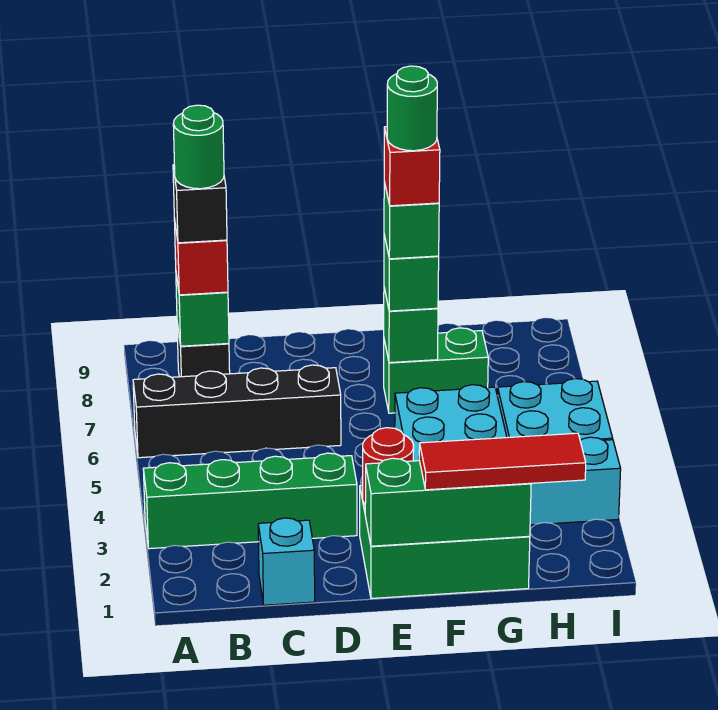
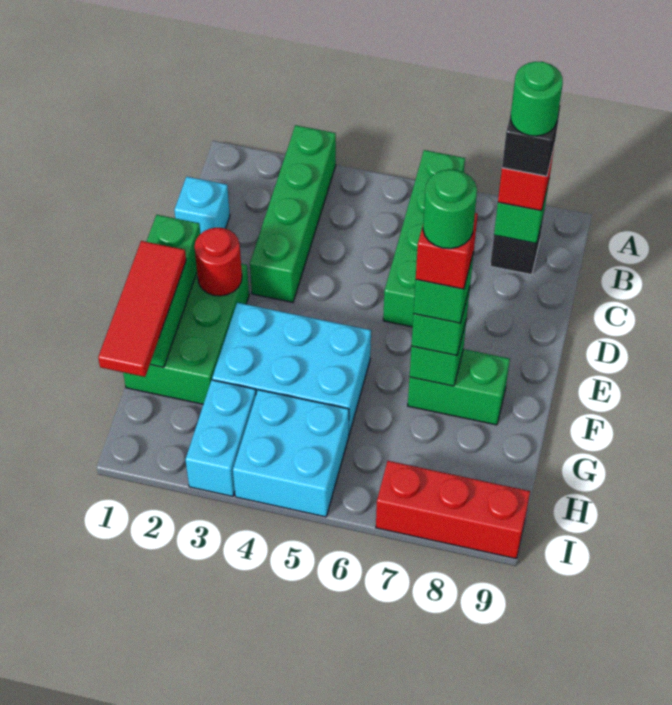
black brick A6:D6 level 1 -> green brick A6:D6 level 1
green brick F7:G7 level 1 -> green brick F7:F8 level 1
none -> red brick I7:I9 level 1

